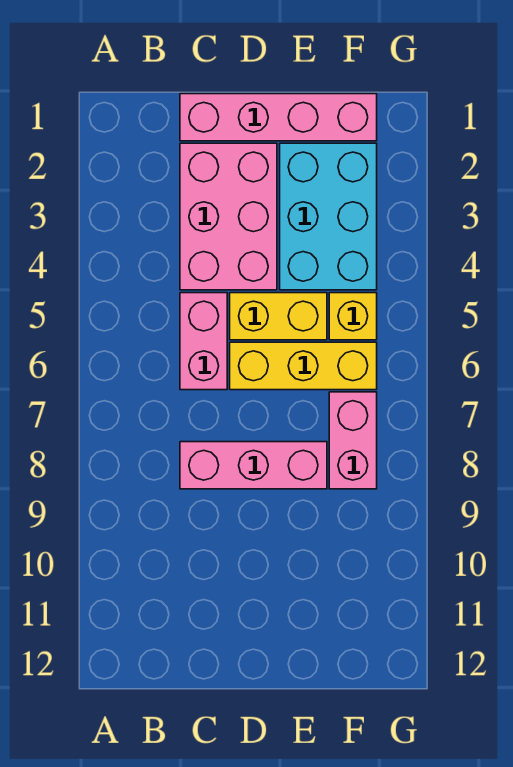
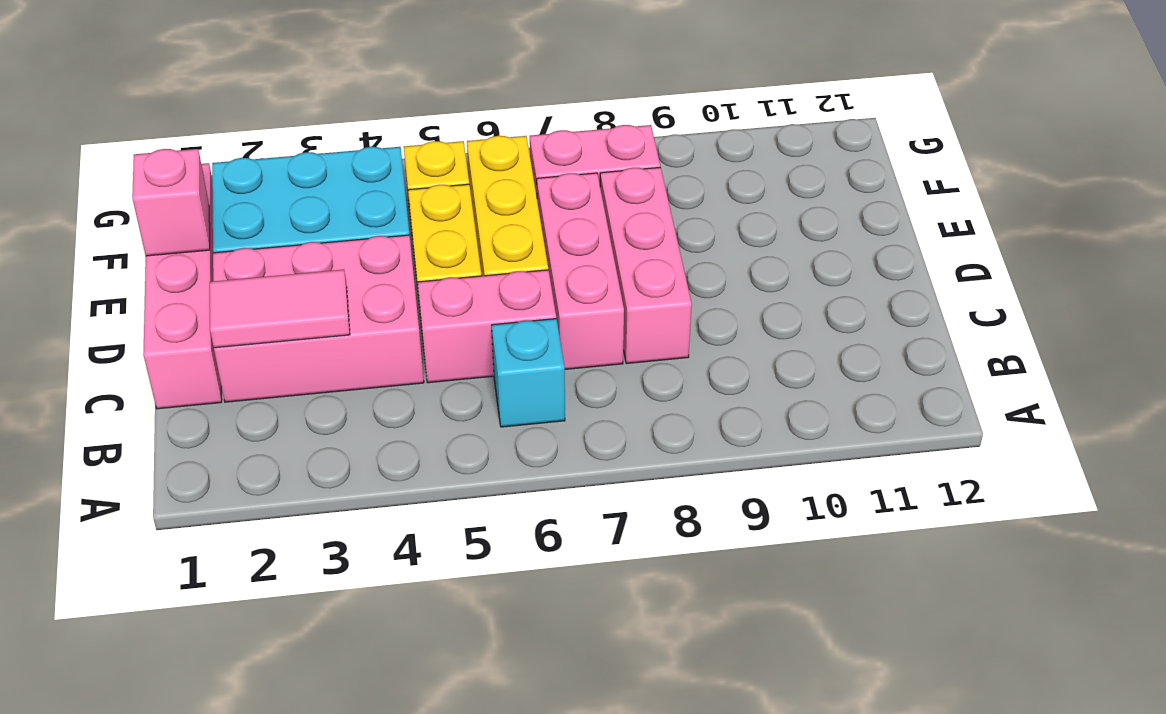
none -> cyan brick B6 level 1
none -> pink tile C2:C3 level 2
none -> pink brick C7:E7 level 1
none -> pink brick E1 level 2

